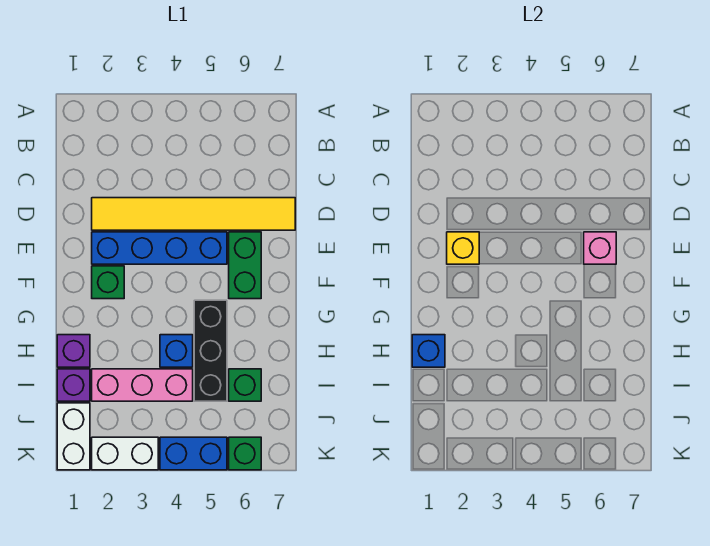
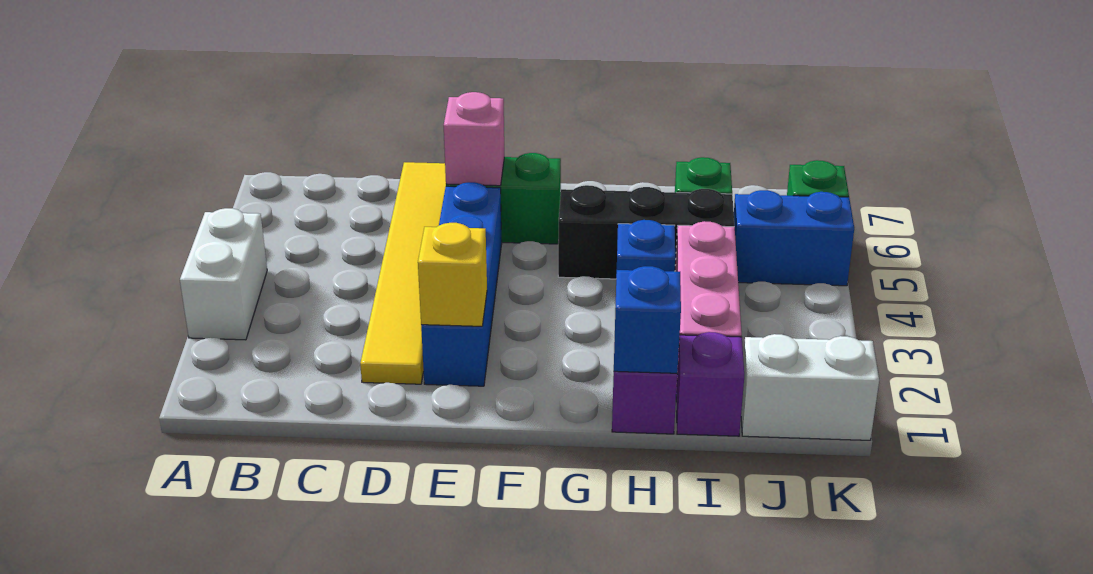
green brick F2 level 1 -> none
white brick K2:K3 level 1 -> white brick A3:A4 level 1
blue brick K4:K5 level 1 -> blue brick J5:K5 level 1

